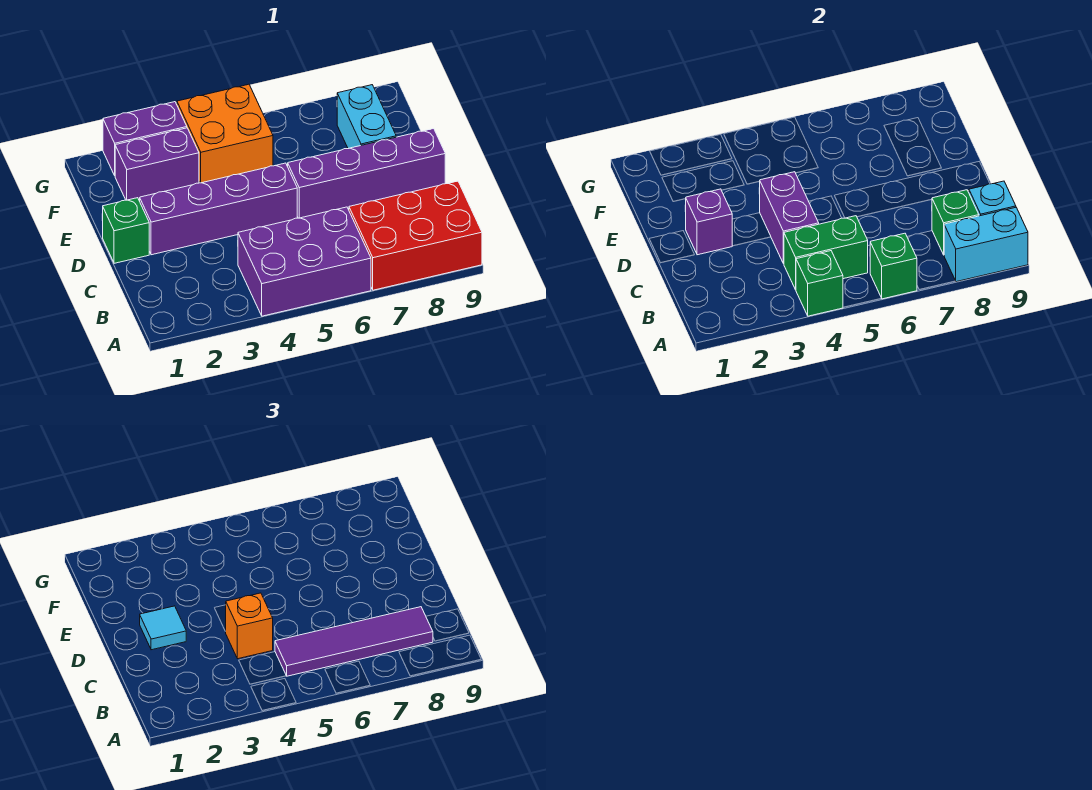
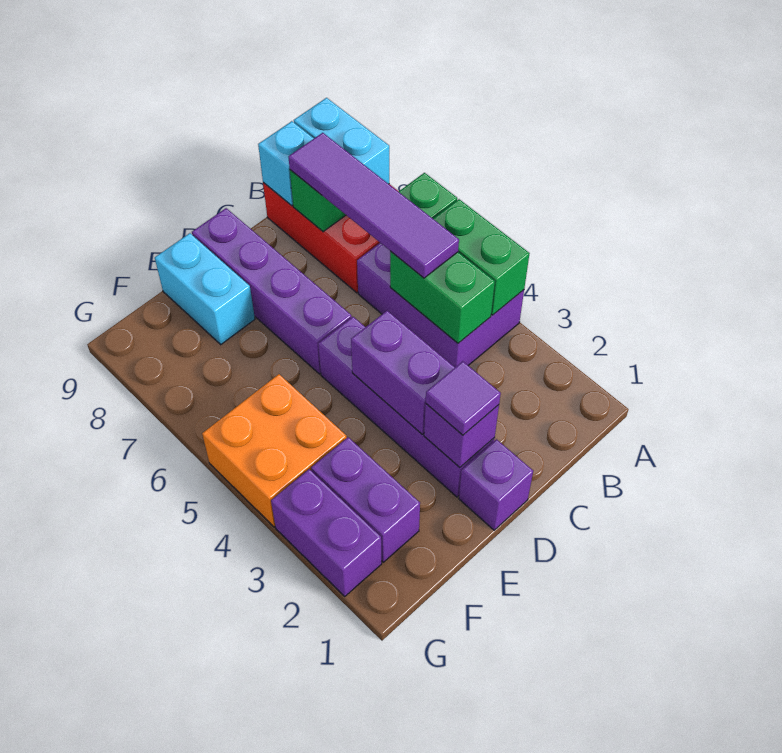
green brick A4 level 2 -> green brick A4:A5 level 2
purple brick C4:D4 level 2 -> purple brick D3:D4 level 2
orange brick C4 level 3 -> none
green brick D1 level 1 -> purple brick D1 level 1
cyan tile D2 level 3 -> purple tile D2 level 3
cyan brick E8:F8 level 1 -> cyan brick E8:E9 level 1

